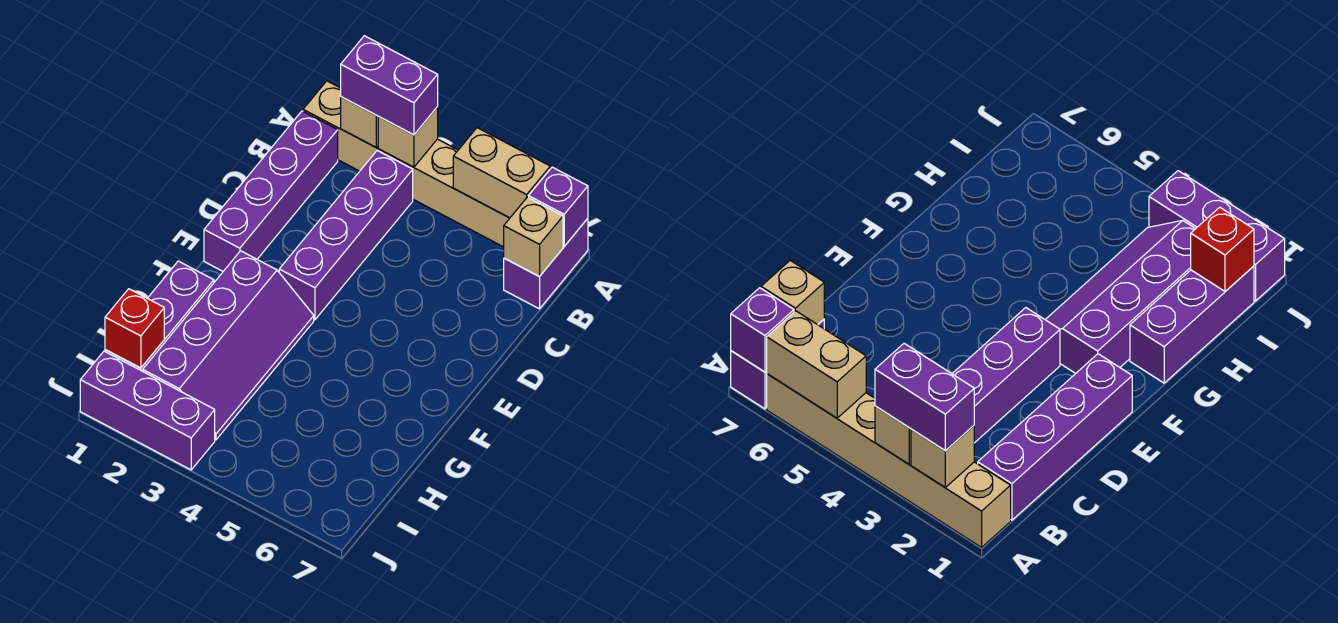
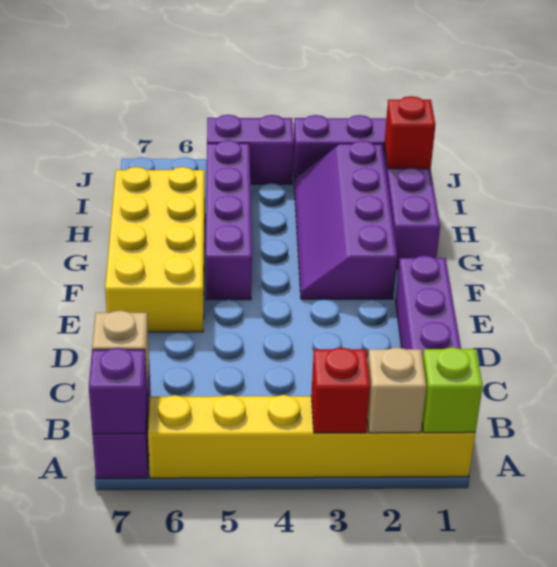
tan brick A1:A6 level 1 -> yellow brick A1:A6 level 1
none -> lime brick A1 level 2
purple brick A2:A3 level 3 -> purple brick J4:J5 level 1
tan brick A3 level 2 -> red brick A3 level 2
tan brick A5:A6 level 2 -> none
purple brick B3:E3 level 1 -> purple brick F5:I5 level 1
none -> yellow brick E6:H7 level 1

